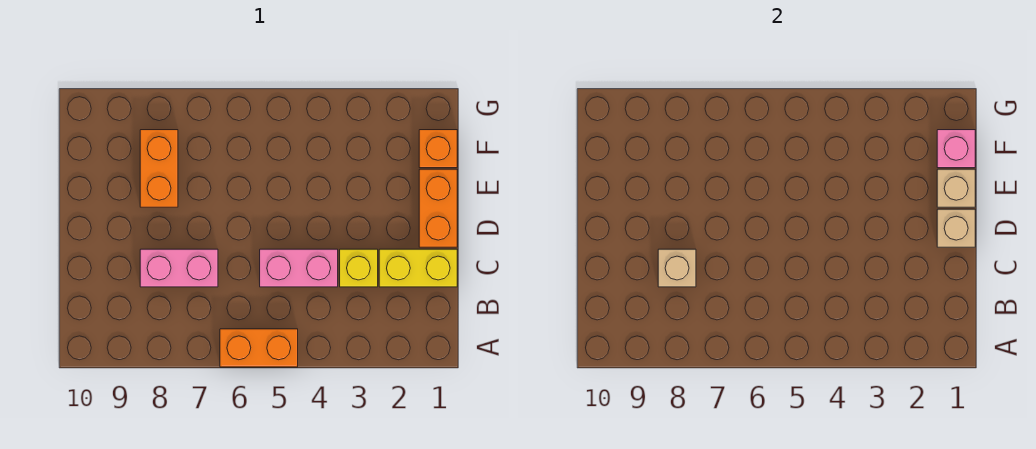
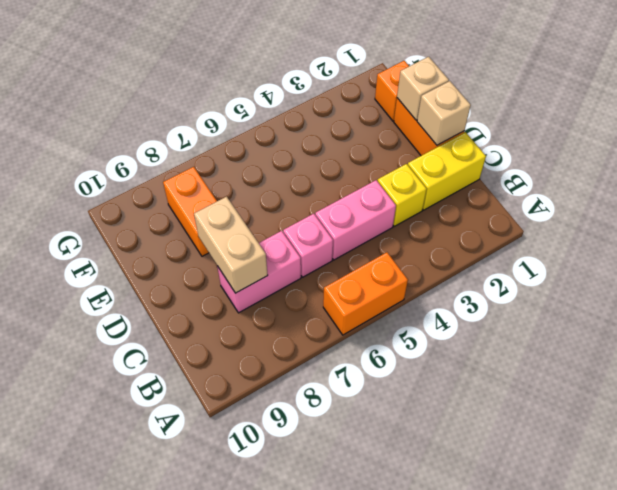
tan brick C8 level 2 -> tan brick C8:D8 level 2
pink brick F1 level 2 -> pink brick C6 level 1

